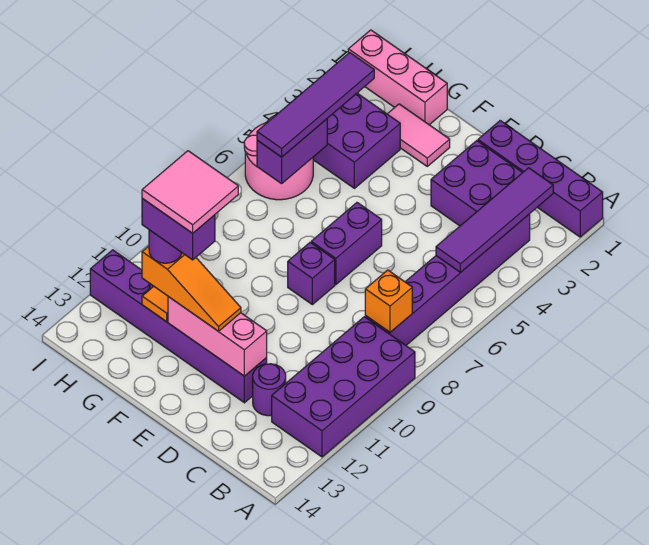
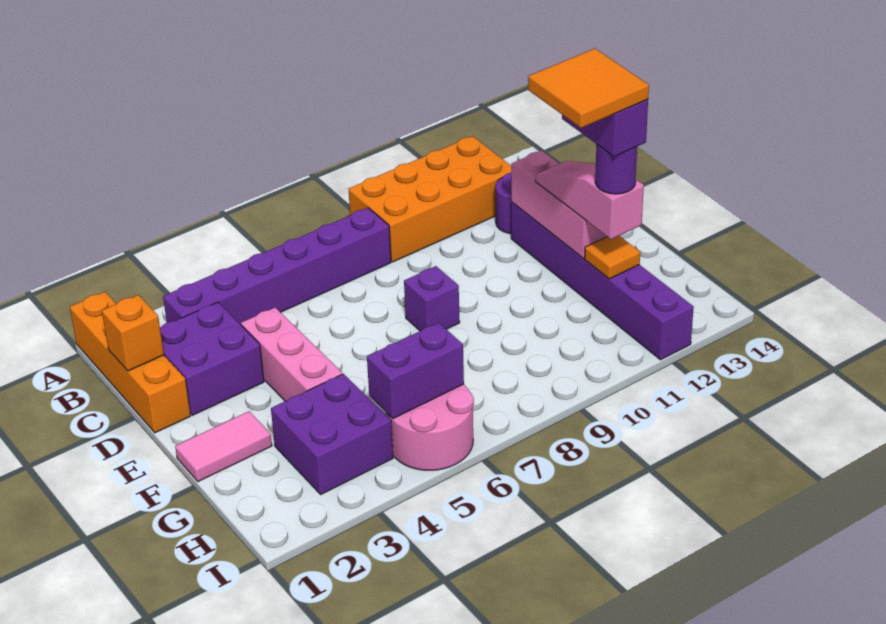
purple brick A1:D1 level 1 -> orange brick A1:D1 level 1
purple brick A9:B12 level 1 -> orange brick A9:B12 level 1
purple tile B2:B5 level 2 -> none
orange brick B8 level 2 -> orange brick C1 level 2
purple brick E6:E7 level 1 -> none
orange slope E12:G12 level 3 top G -> pink slope E12:G12 level 3 top G
pink tile F2:G2 level 1 -> pink tile F1:F2 level 1
pink tile F11:G12 level 6 -> orange tile F11:G12 level 6
pink brick G1:I1 level 1 -> pink brick D4:F4 level 1
purple tile H3:H6 level 3 -> none

